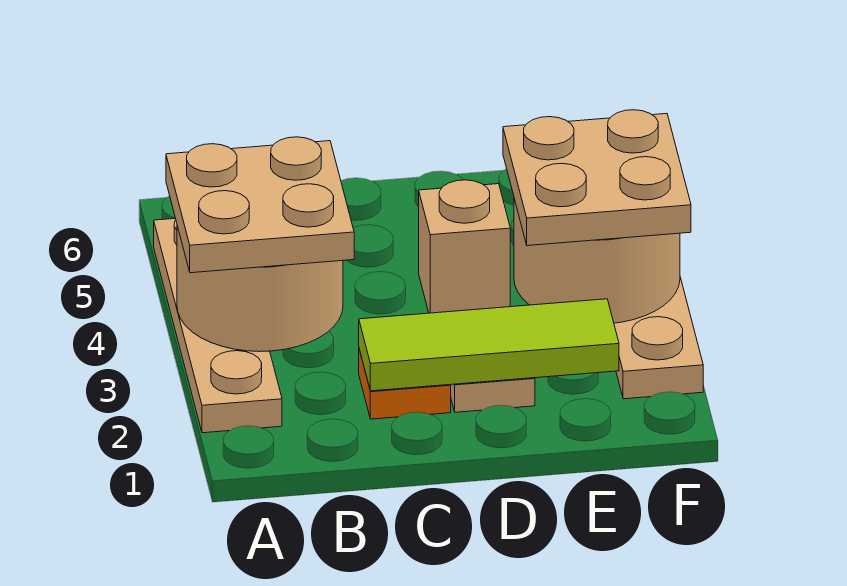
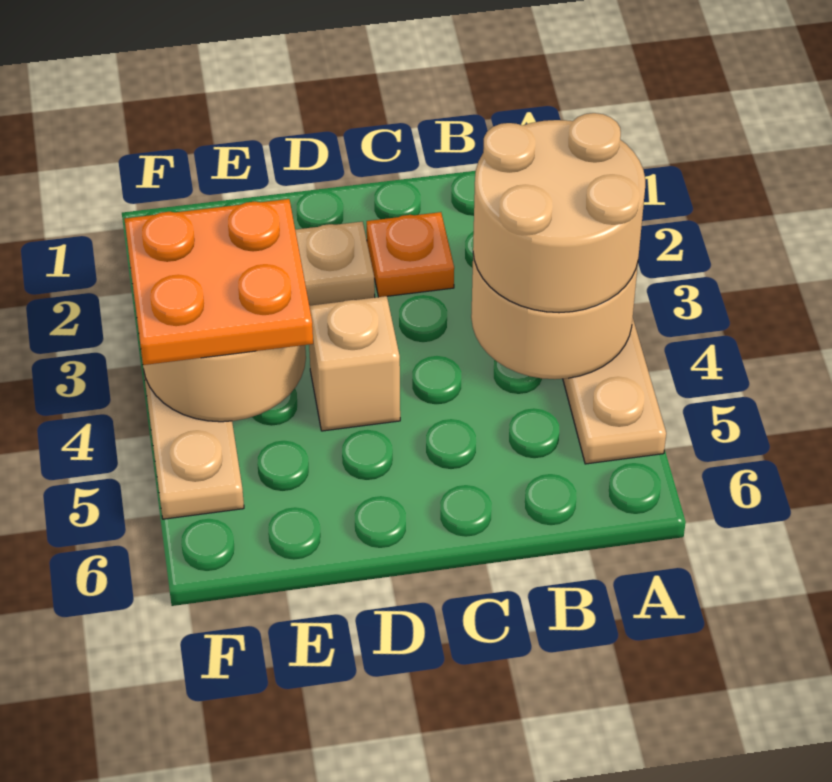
tan plate A3:B4 level 3 -> tan round brick A3:B4 level 3
lime tile C2:E2 level 2 -> none
tan plate E3:F4 level 3 -> orange plate E3:F4 level 3

